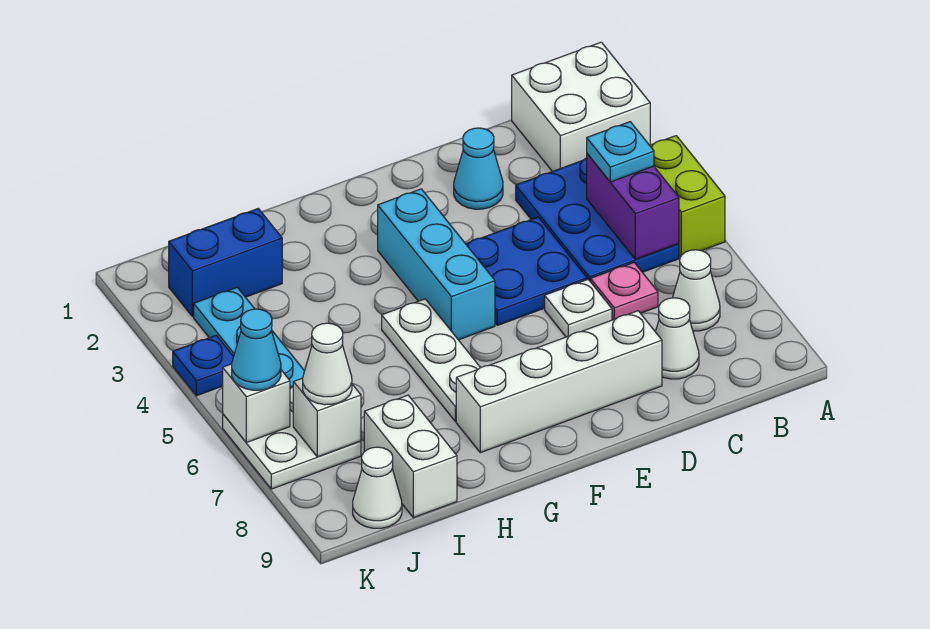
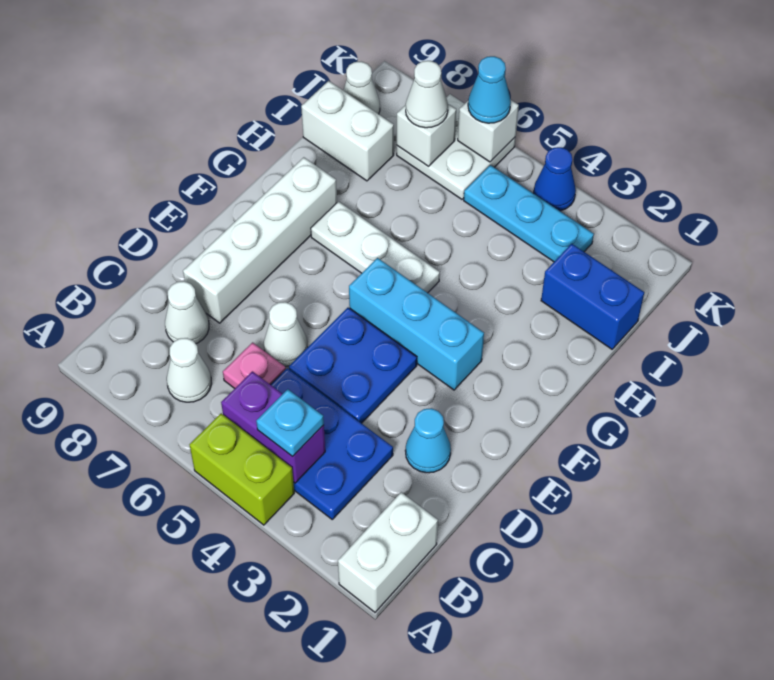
white brick A1:B2 level 1 -> white brick A1:B1 level 1
white plate D6 level 1 -> white cone D6 level 1
blue brick I2:J2 level 1 -> blue brick I1:I2 level 1
blue plate K4 level 1 -> blue cone K4 level 1

